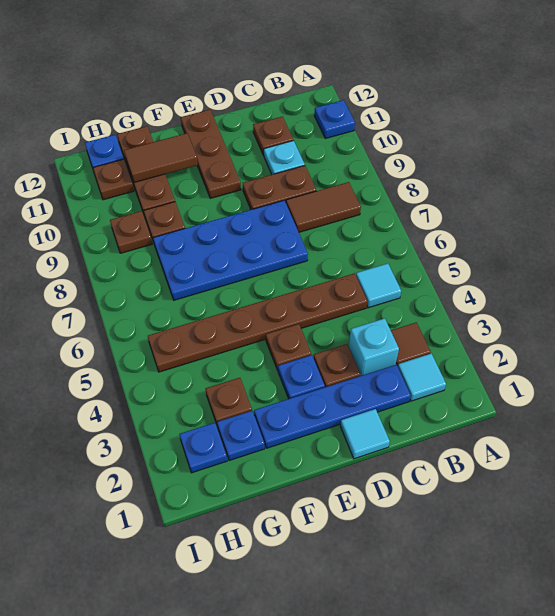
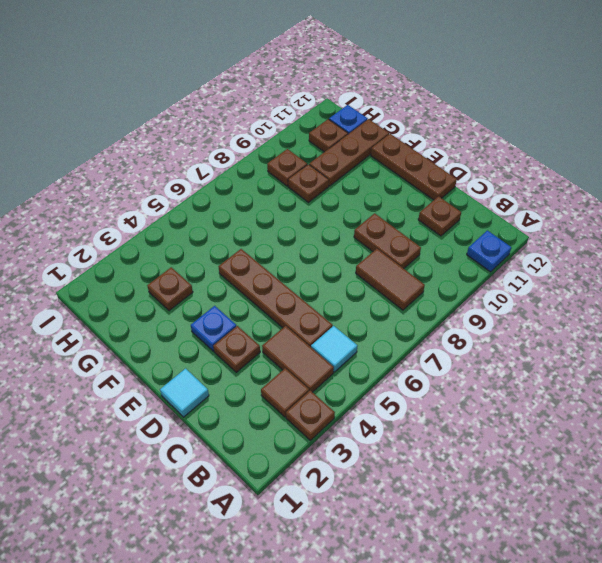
cyan tile B2 level 1 -> none
blue plate C2:F2 level 1 -> none
cyan brick C3 level 1 -> none
brown plate C5:H5 level 1 -> brown plate C5:F5 level 1
cyan plate C10 level 1 -> none
blue plate D7:G8 level 1 -> none
brown plate E4 level 1 -> brown plate A3 level 1
brown plate E10:E12 level 1 -> brown plate D12:F12 level 1
brown tile F11:G11 level 2 -> brown tile B4:C4 level 1
blue plate G2 level 1 -> none
blue plate H2 level 1 -> none

